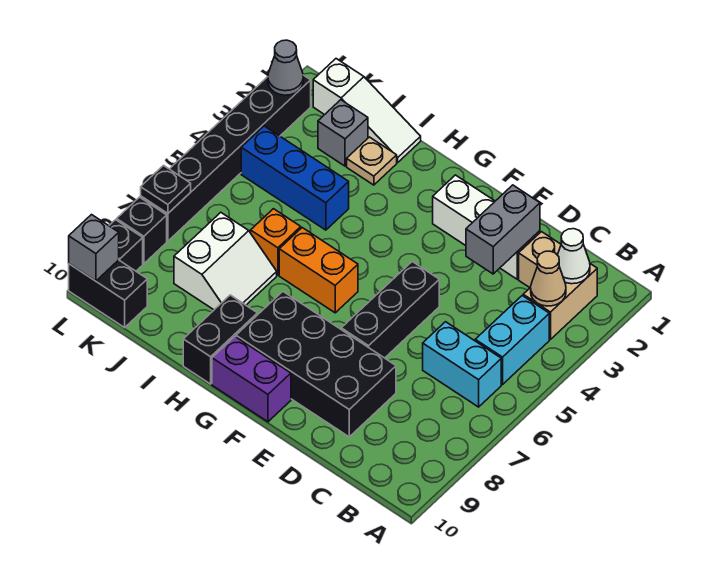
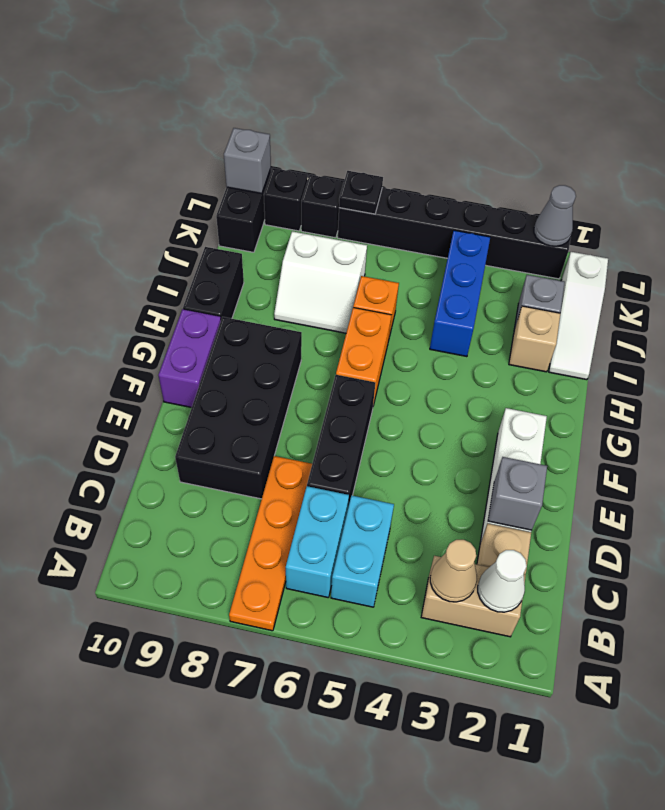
none -> orange plate A7:D7 level 1
cyan brick B4:B5 level 1 -> cyan brick B5:C5 level 1
grey brick D2:D3 level 2 -> grey brick D2 level 2
black brick E5:E7 level 1 -> black brick D6:F6 level 1
black brick H9:H10 level 1 -> black brick H10:I10 level 1
tan plate I2 level 1 -> tan brick I2 level 1

